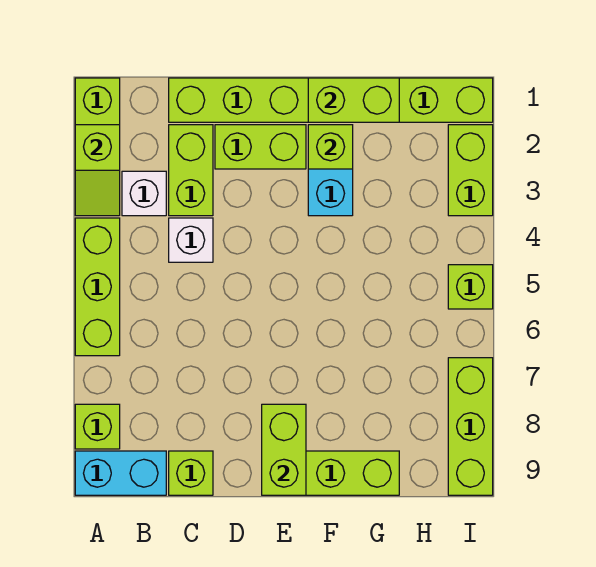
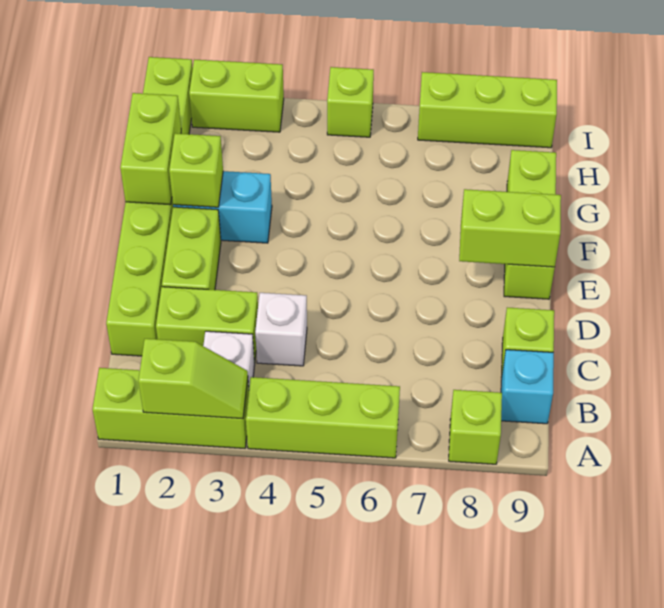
cyan brick A9:B9 level 1 -> cyan brick B9 level 1

